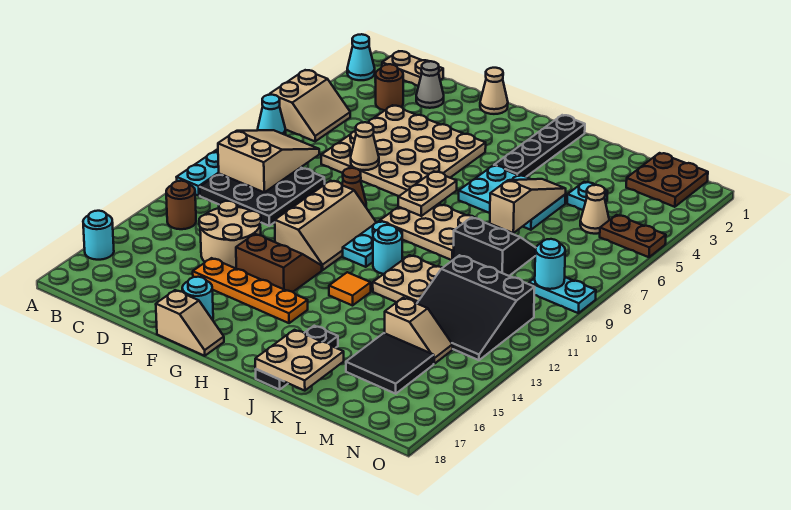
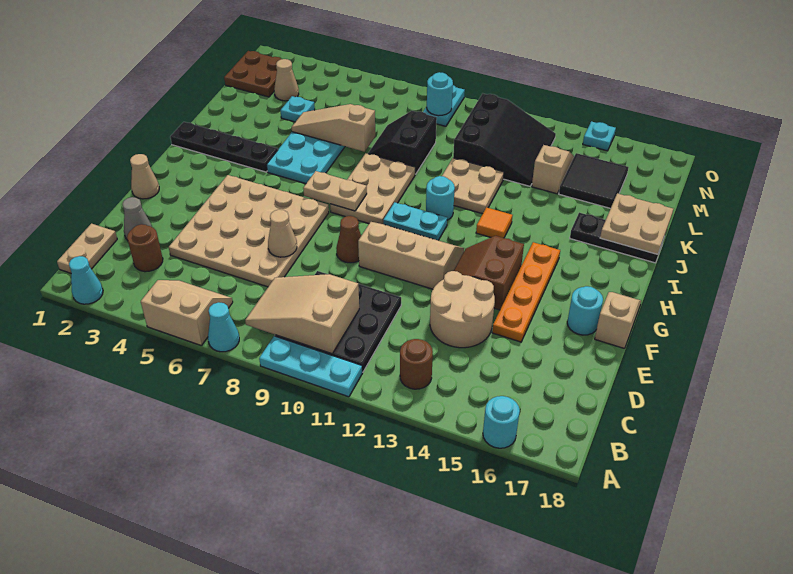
tan cone M5 level 1 -> tan cone M3 level 1
brown plate N5:O5 level 1 -> none
none -> cyan plate O15 level 1

